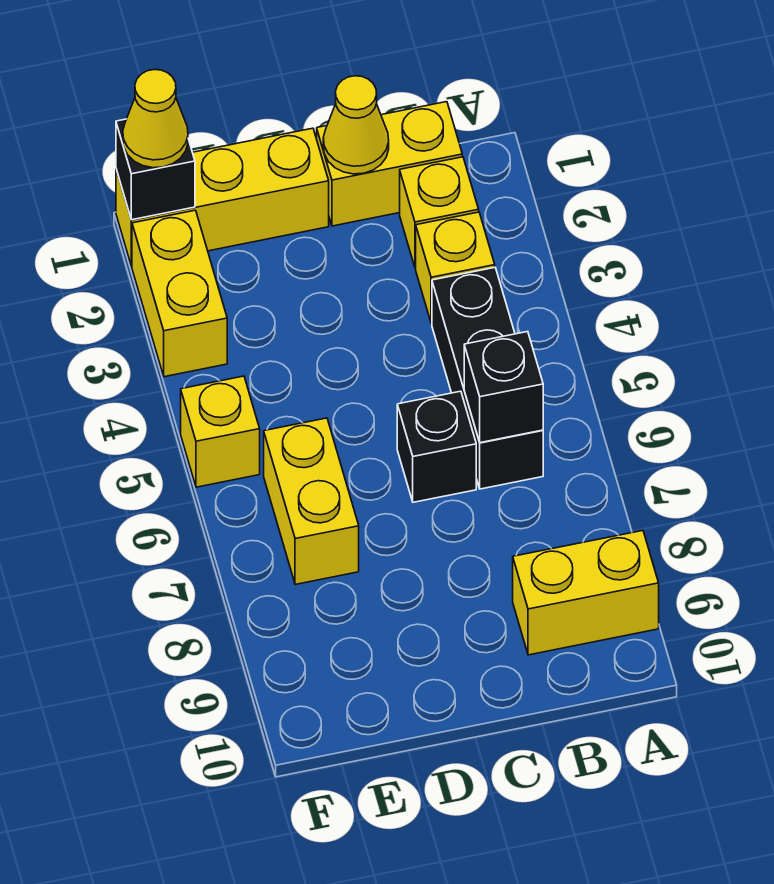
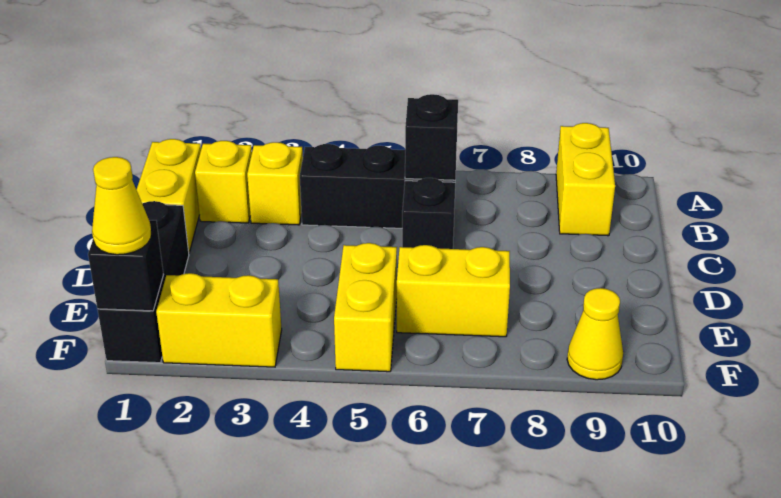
yellow cone C1 level 2 -> yellow cone F9 level 1
yellow brick D1:F1 level 1 -> black brick D1:F1 level 1
yellow brick F5 level 1 -> yellow brick E5:F5 level 1

